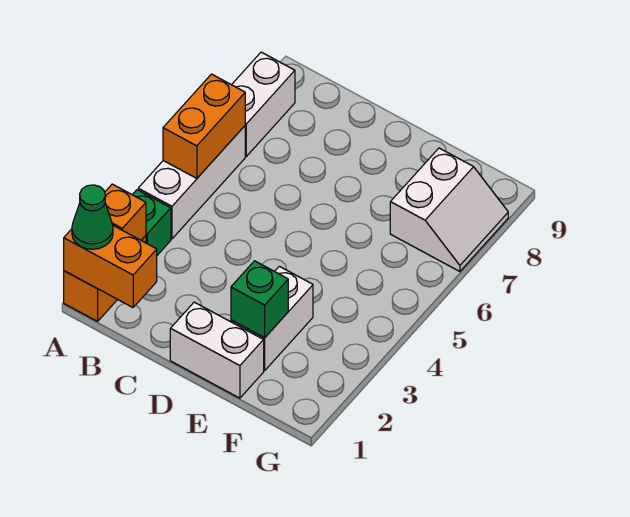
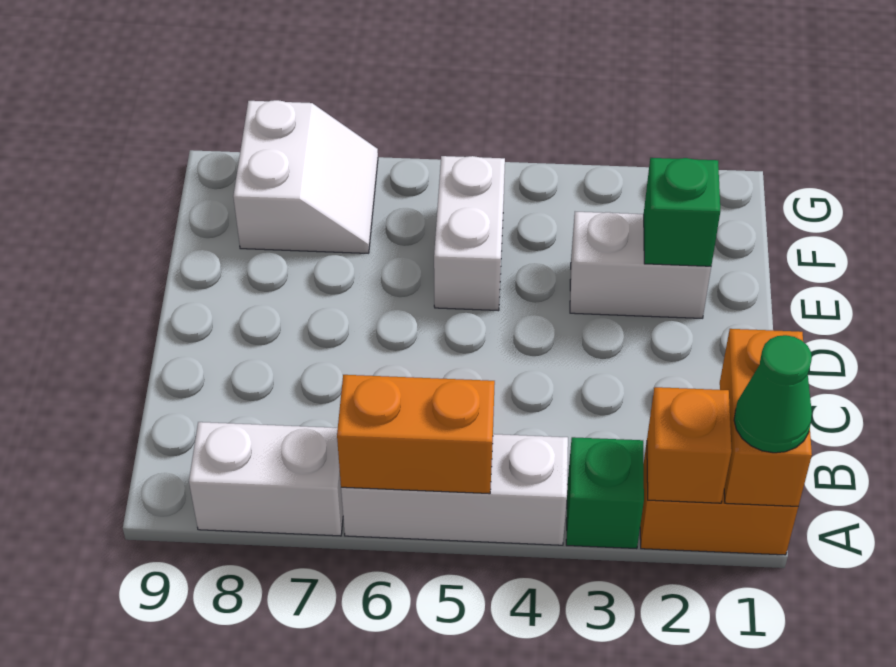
white brick D1:E1 level 1 -> white brick E5:F5 level 1
white slope F7:G8 level 1 top F -> white slope F7:G8 level 1 top 8

